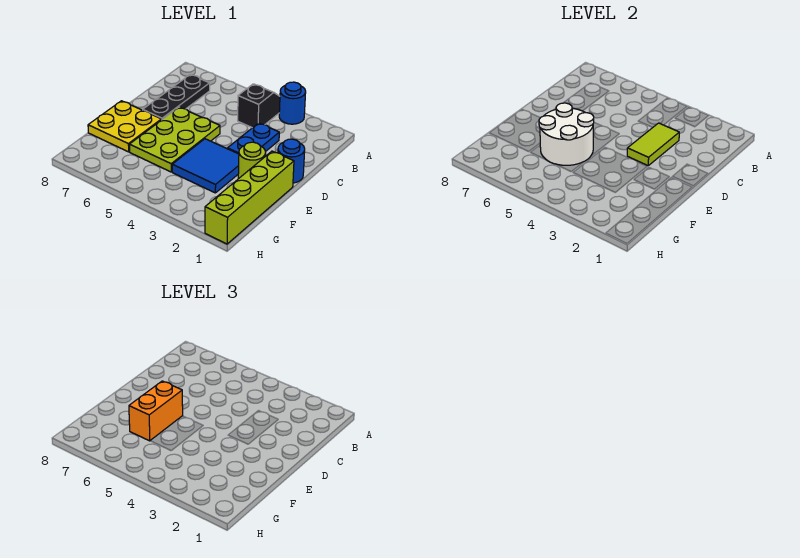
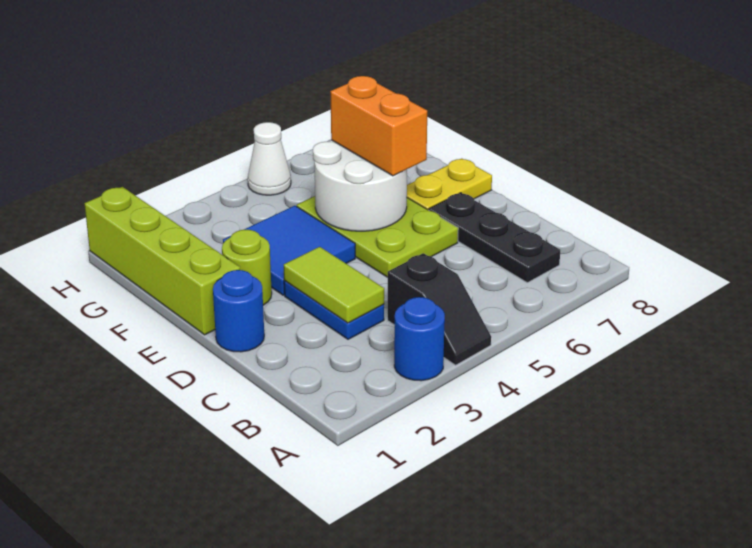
yellow plate E7:F8 level 1 -> yellow plate E7:E8 level 1
none -> white cone H5 level 1

